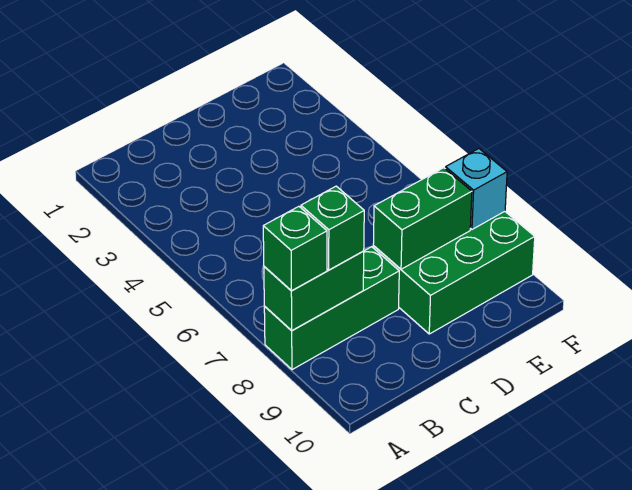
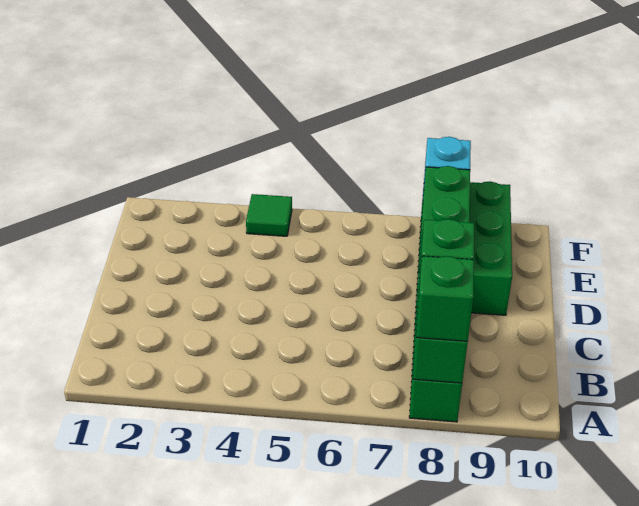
none -> green tile F4 level 1

